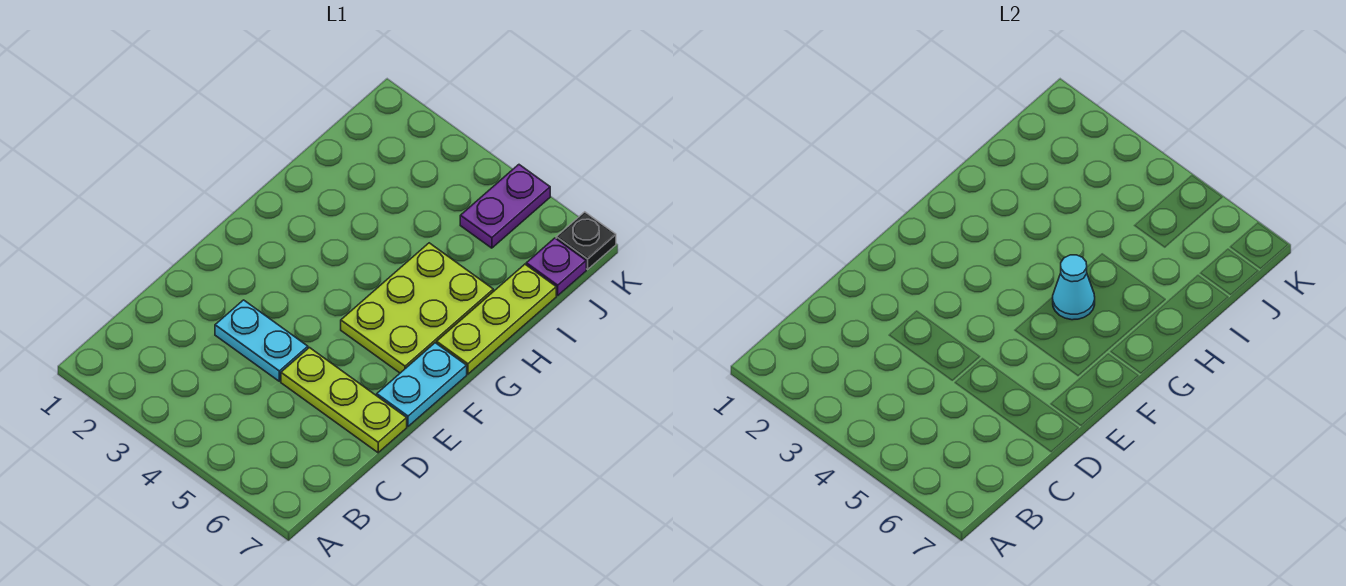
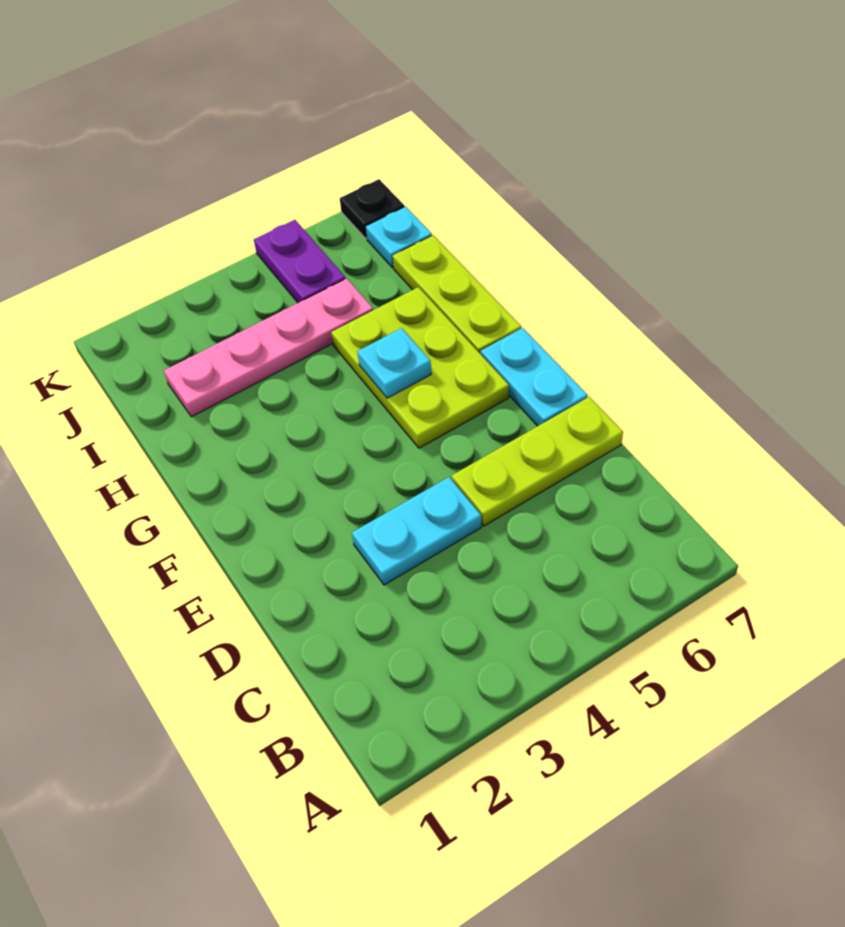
cyan cone G5 level 2 -> cyan plate G5 level 2
none -> pink plate I2:I5 level 1
purple plate J7 level 1 -> cyan plate J7 level 1

